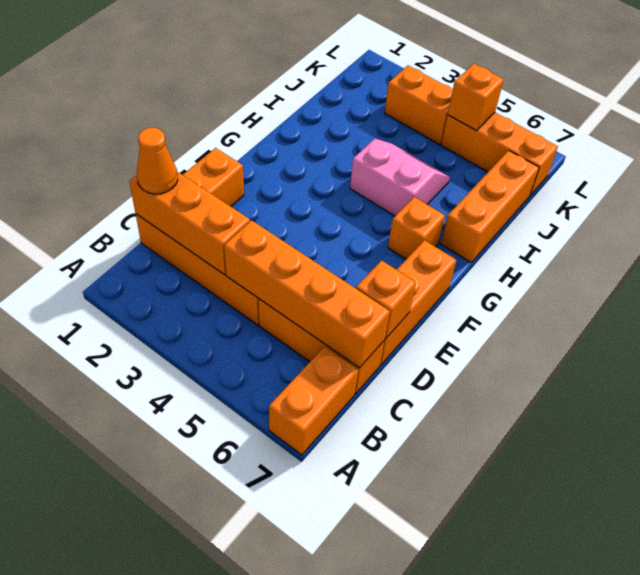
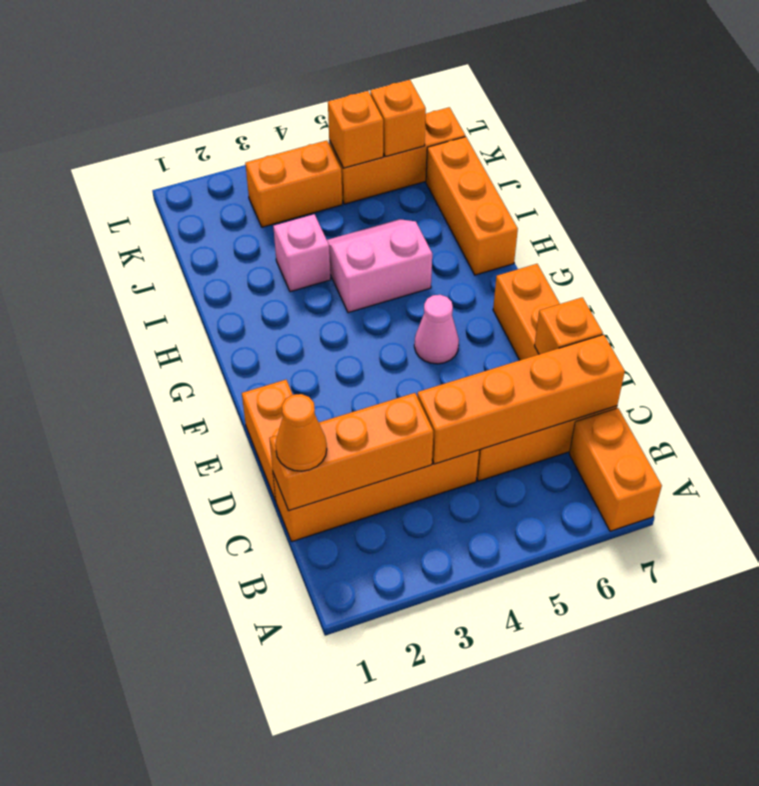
none -> pink cone F5 level 1
orange brick G6 level 1 -> orange brick K6 level 2
none -> pink brick I3 level 1

